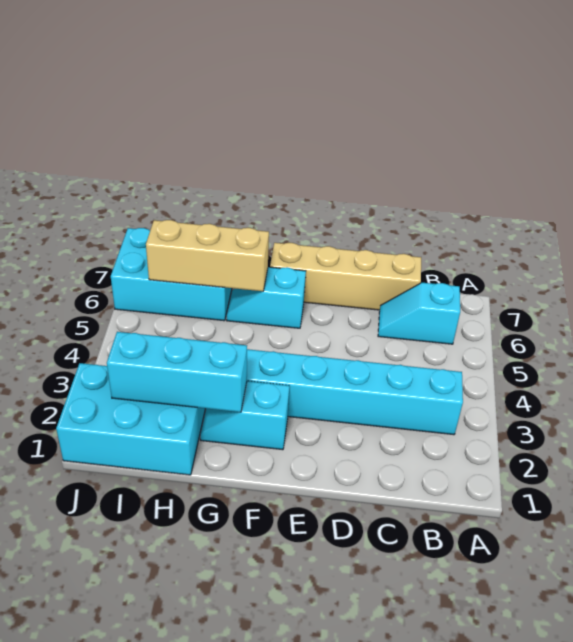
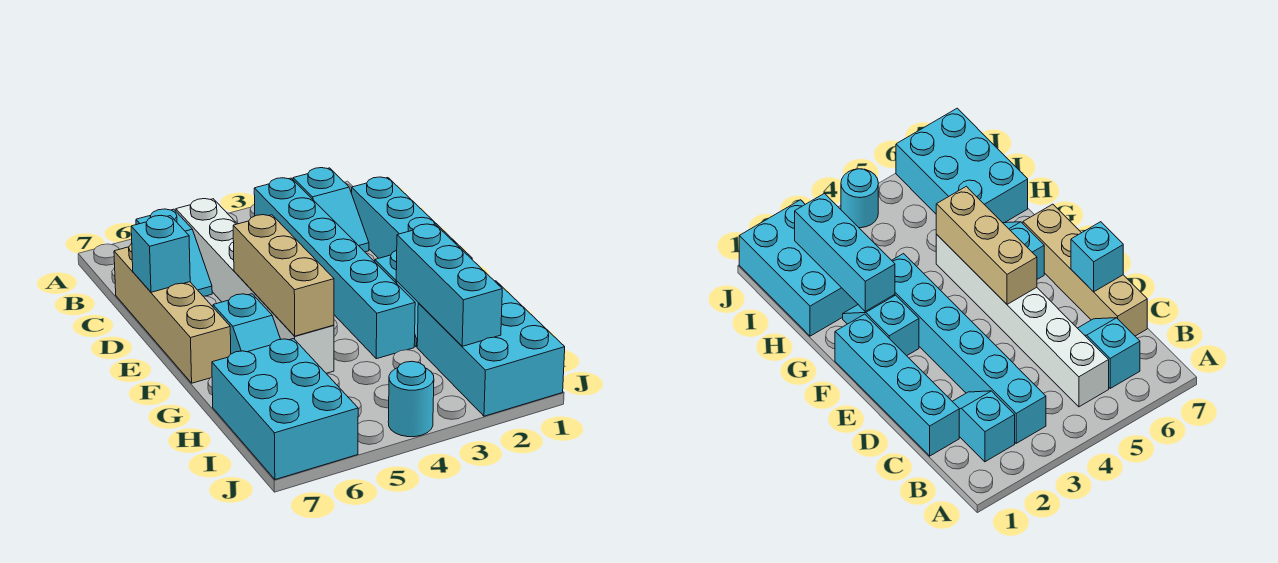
none -> cyan slope B2:C2 level 1 top B
none -> white brick B5:G5 level 1
none -> cyan brick C1:F1 level 1
none -> cyan brick D7 level 2
tan brick G6:I6 level 2 -> tan brick E5:G5 level 2
none -> cyan round brick J4 level 1

